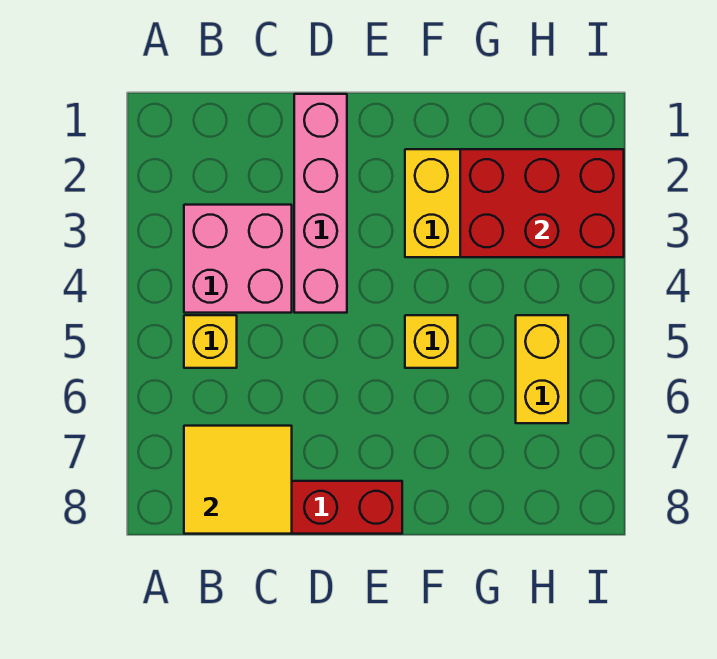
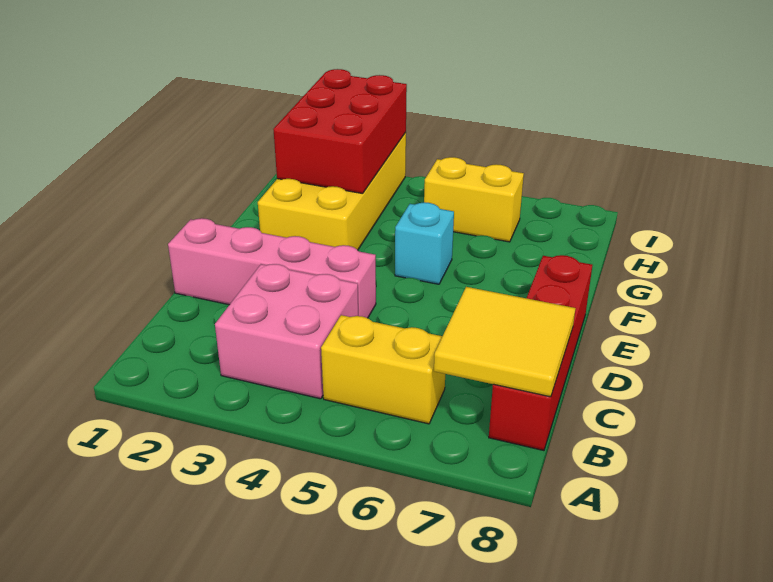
yellow brick B5 level 1 -> yellow brick B5:B6 level 1
yellow brick F5 level 1 -> cyan brick F5 level 1

